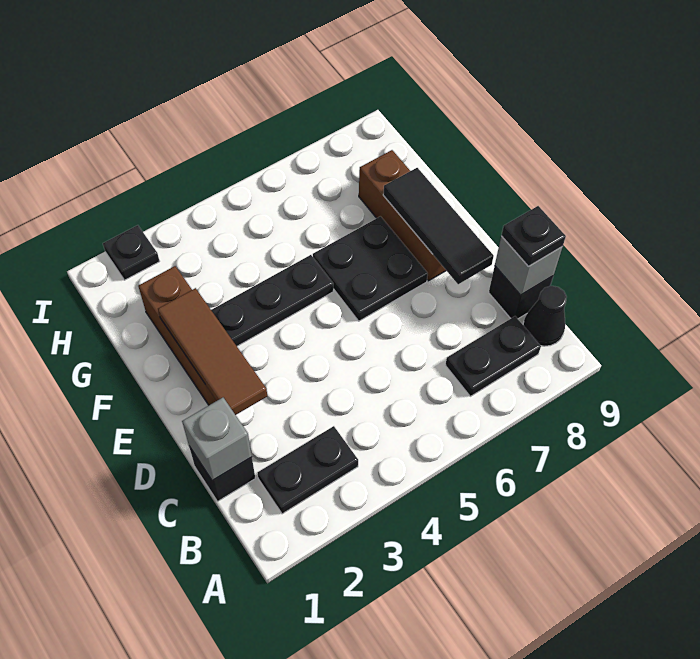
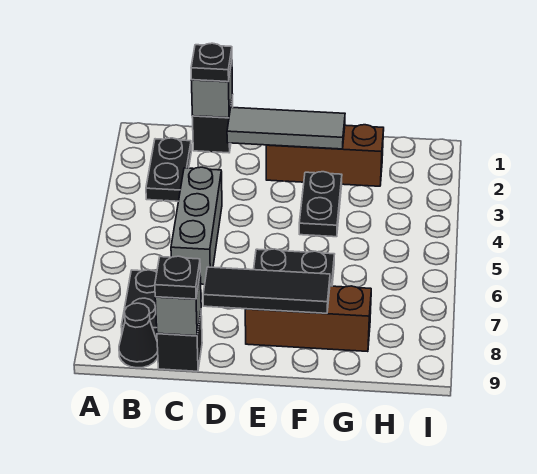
none -> grey brick C4:C6 level 1
brown tile D2:F2 level 2 -> grey tile D2:F2 level 2
black plate F3:F5 level 1 -> black plate F3:F4 level 1
black plate I2 level 1 -> black plate C1 level 3

